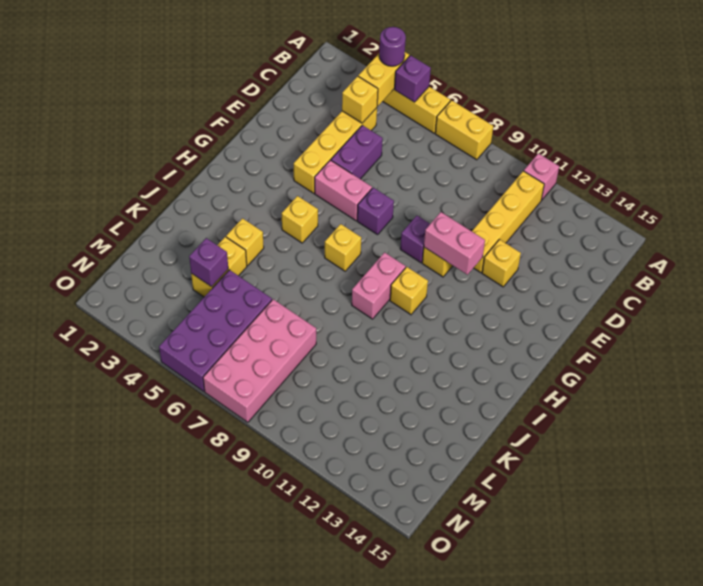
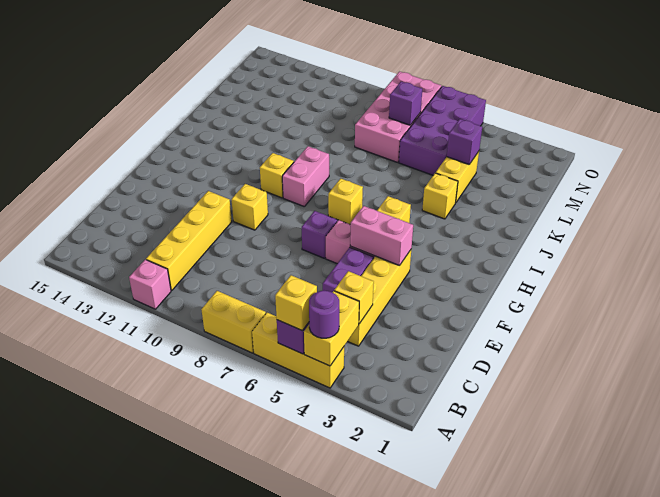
yellow brick E12 level 1 -> yellow brick A5 level 3
purple brick F9 level 1 -> purple brick M7 level 2
pink brick F10:F11 level 2 -> pink brick F4:F5 level 2

